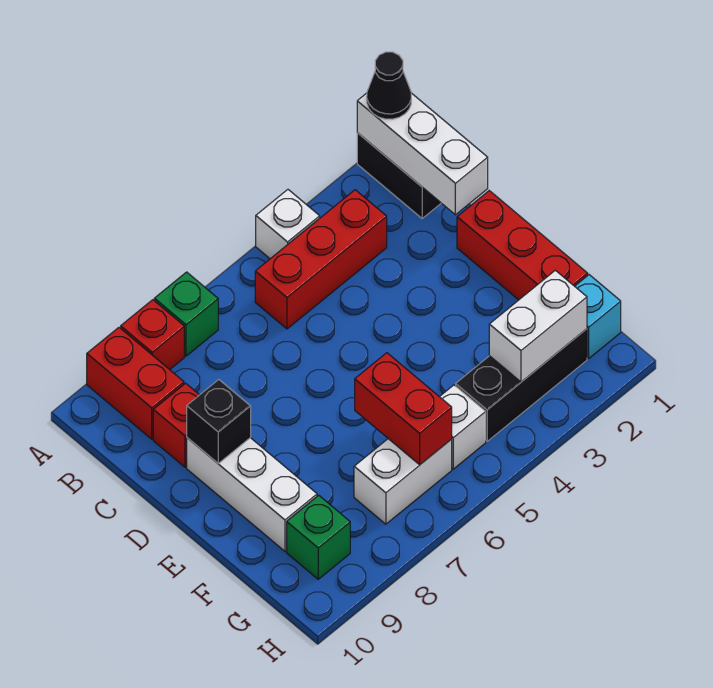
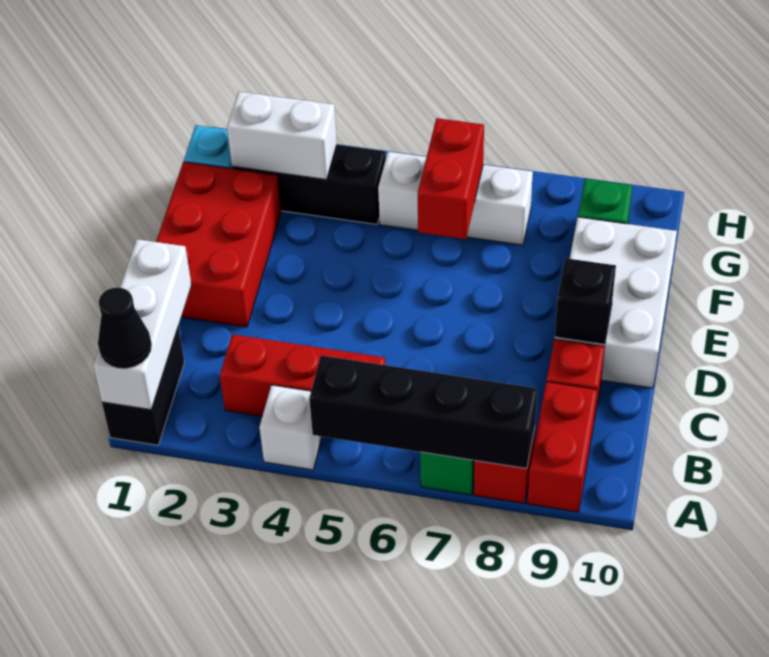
none -> black brick A5:A8 level 2
red brick D1:F1 level 1 -> red brick D1:F2 level 1
white brick D9:F9 level 1 -> white brick D9:F10 level 1

